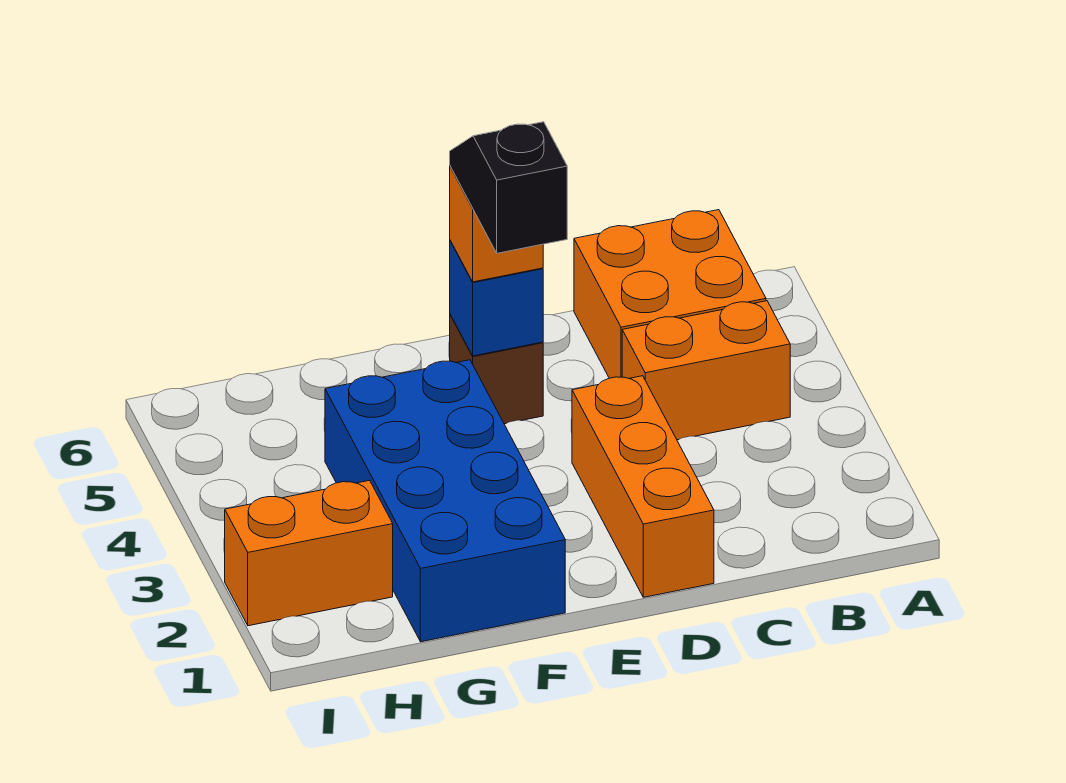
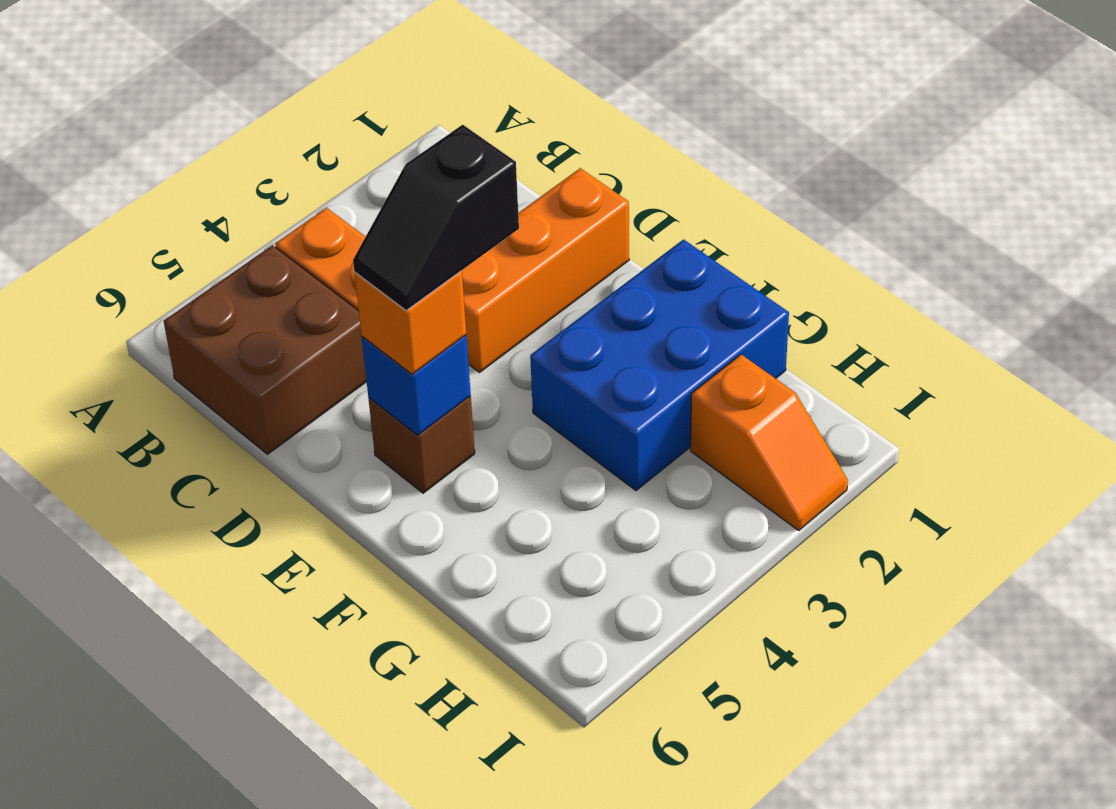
orange brick B5:C6 level 1 -> brown brick B5:C6 level 1
blue brick F1:G4 level 1 -> blue brick F1:G3 level 1
orange brick H2:I2 level 1 -> orange slope H2:I2 level 1 top H

